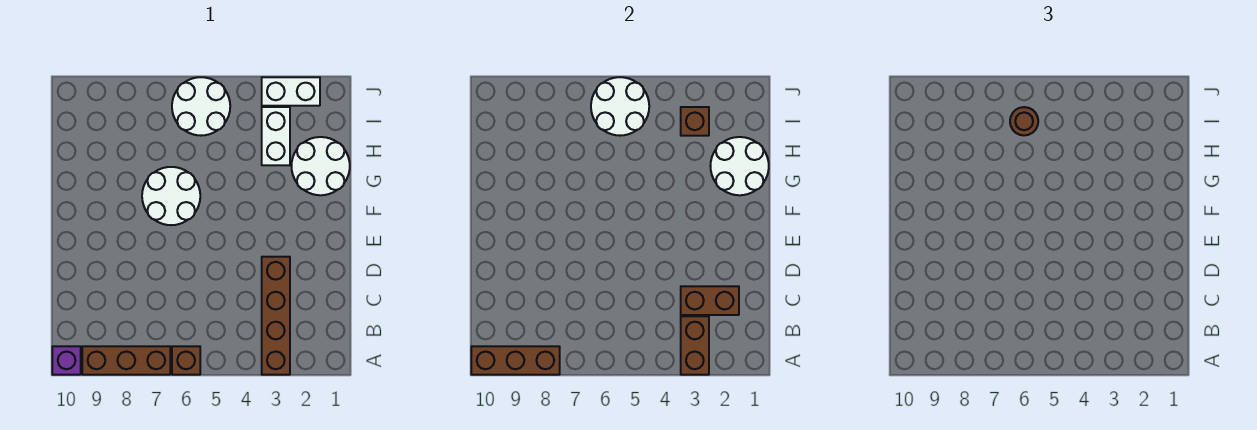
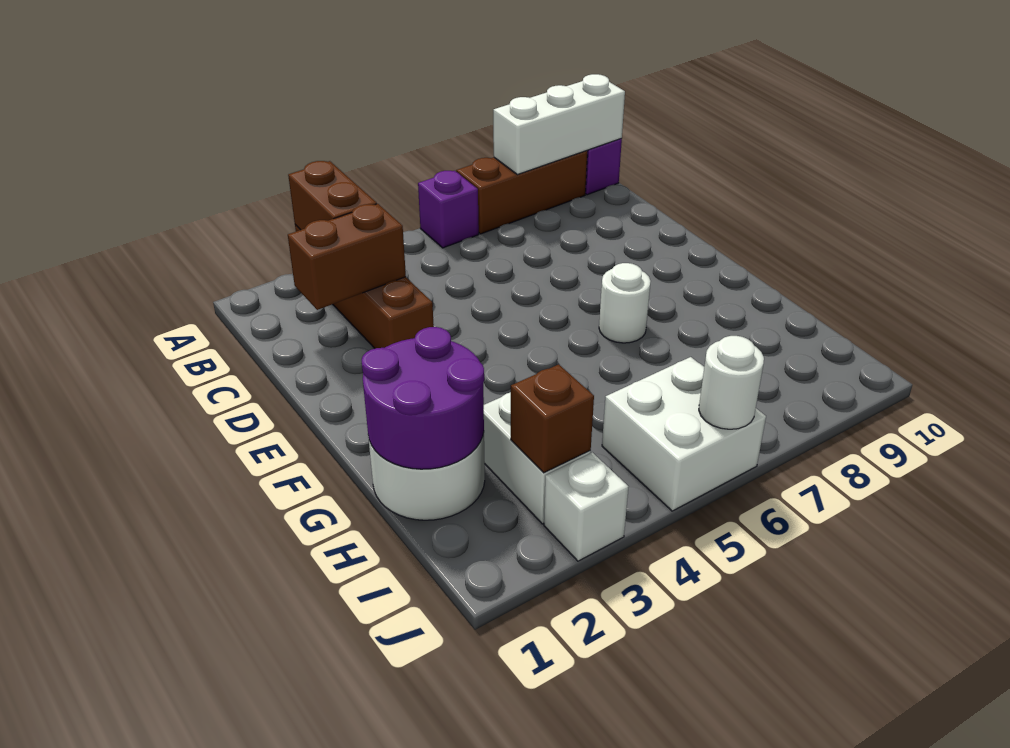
brown brick A6 level 1 -> purple brick A6 level 1
brown brick A8:A10 level 2 -> white brick A8:A10 level 2
white round brick F6:G7 level 1 -> white round brick F7 level 1
white round brick G1:H2 level 2 -> purple round brick G1:H2 level 2
white round brick I5:J6 level 1 -> white brick I5:J6 level 1
white round brick I5:J6 level 2 -> white round brick J6 level 2
brown round brick I6 level 3 -> none
white brick J2:J3 level 1 -> white brick J3 level 1

